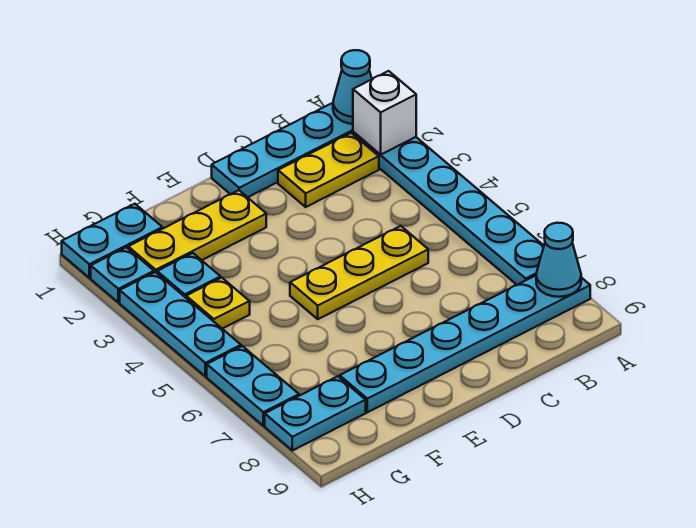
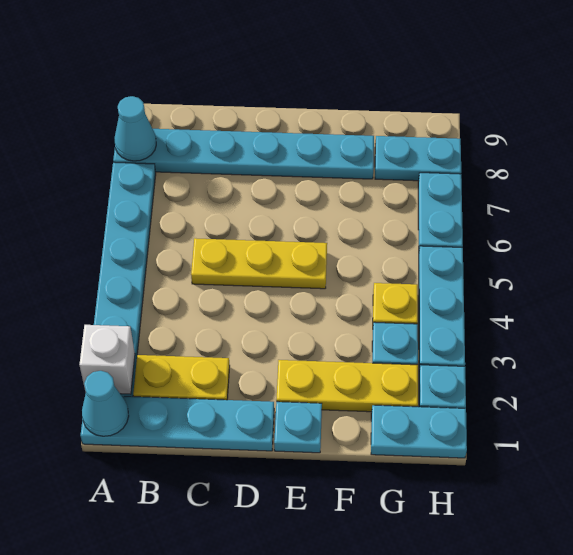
none -> cyan plate E1 level 1

